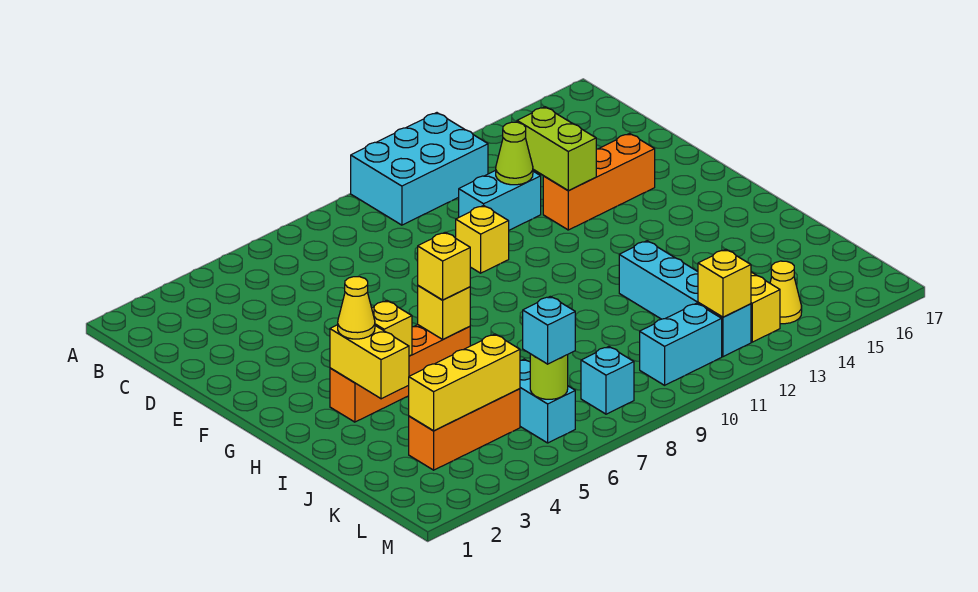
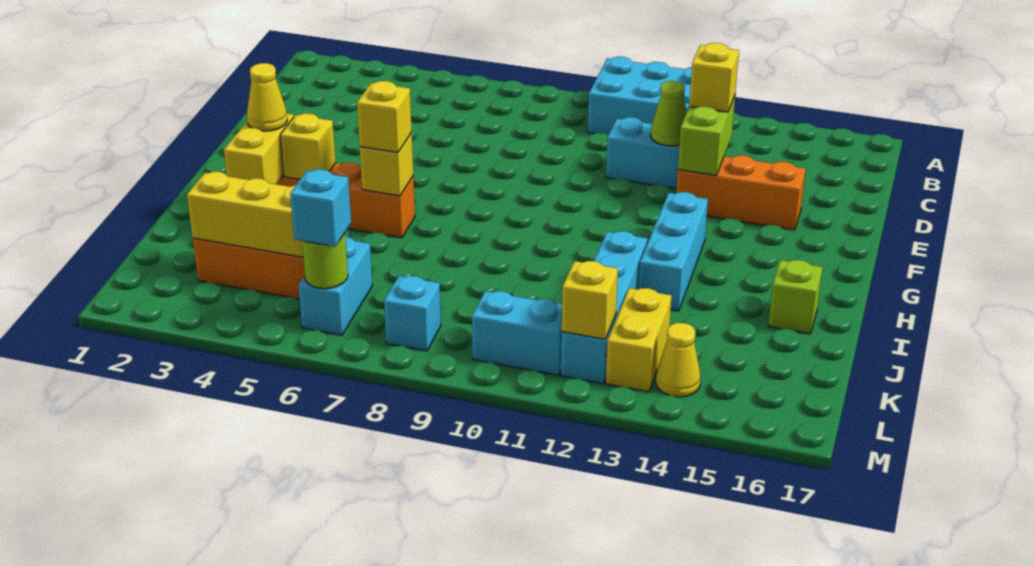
yellow brick E10 level 1 -> yellow brick D13 level 3
none -> cyan brick G13:I13 level 1
none -> lime brick I16 level 1

